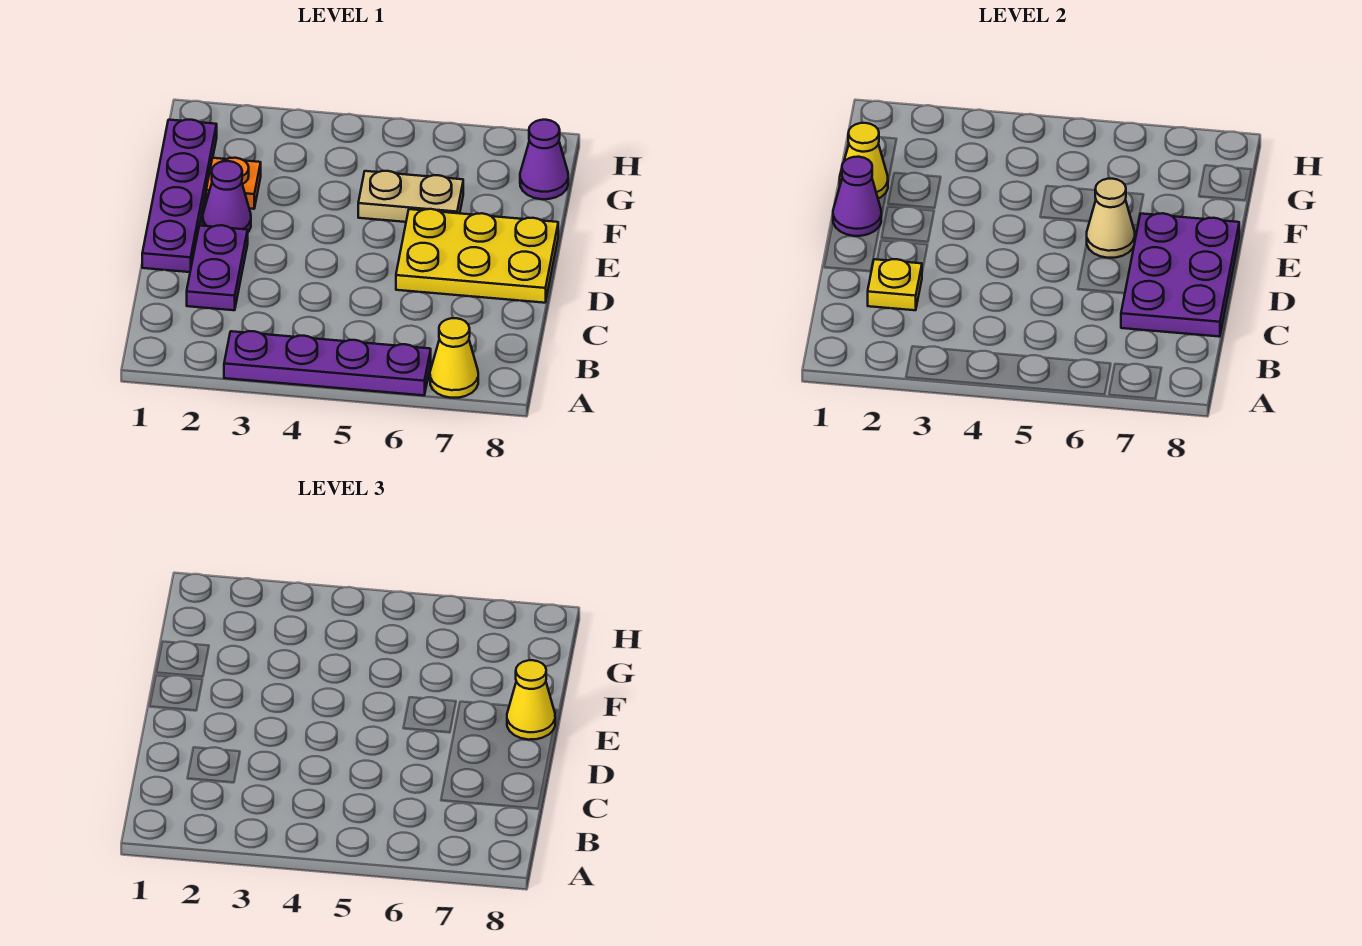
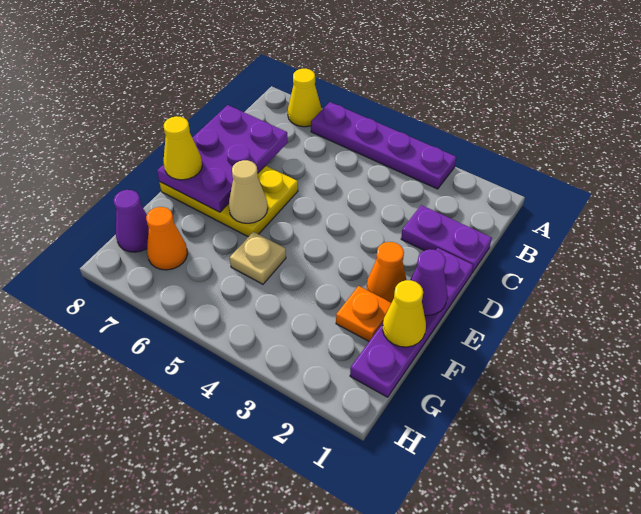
purple plate C2:D2 level 1 -> purple plate C1:C2 level 1
yellow plate C2 level 2 -> none
purple cone E2 level 1 -> orange cone E2 level 1
tan plate F5:F6 level 1 -> tan plate F5 level 1
none -> orange cone G7 level 1

